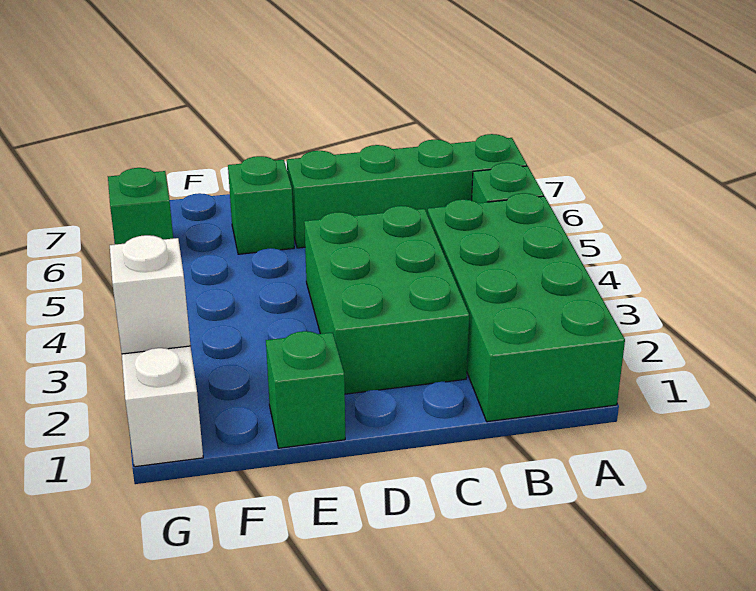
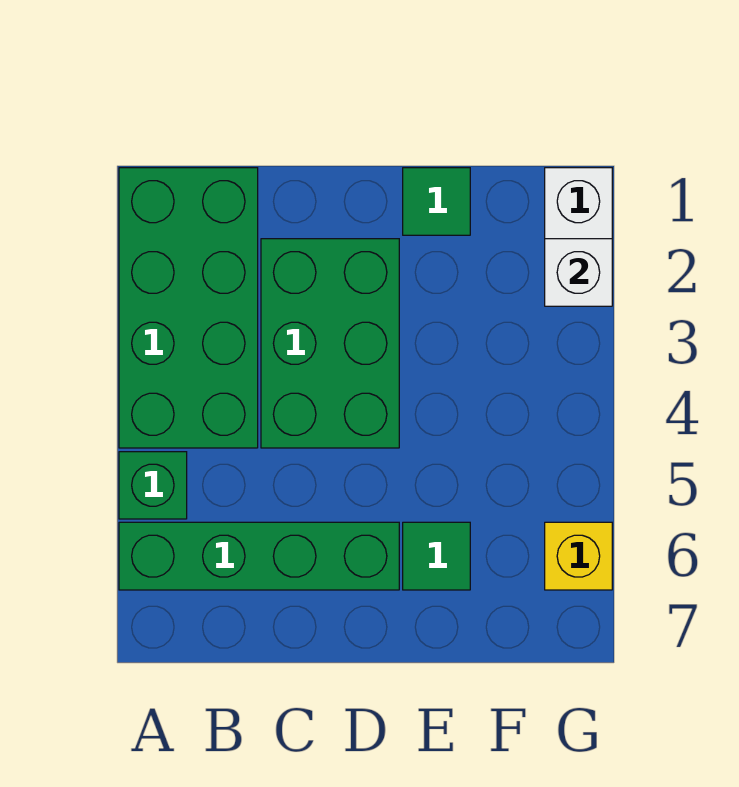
green brick E1 level 1 -> green tile E1 level 1
green brick E6 level 1 -> green tile E6 level 1
green brick G6 level 1 -> yellow brick G6 level 1

